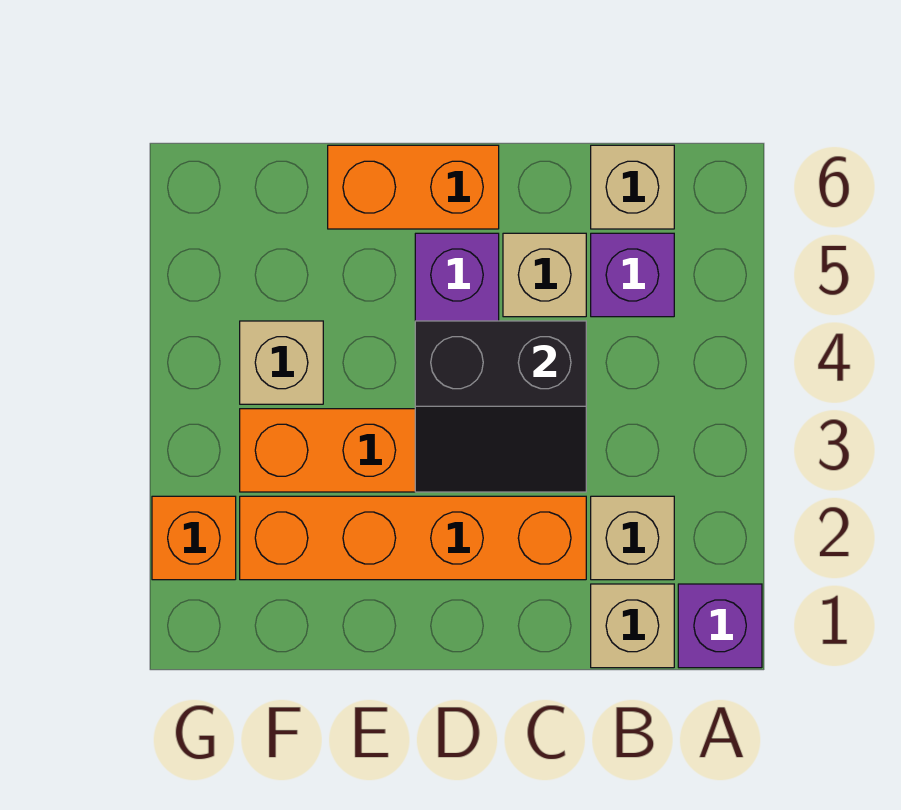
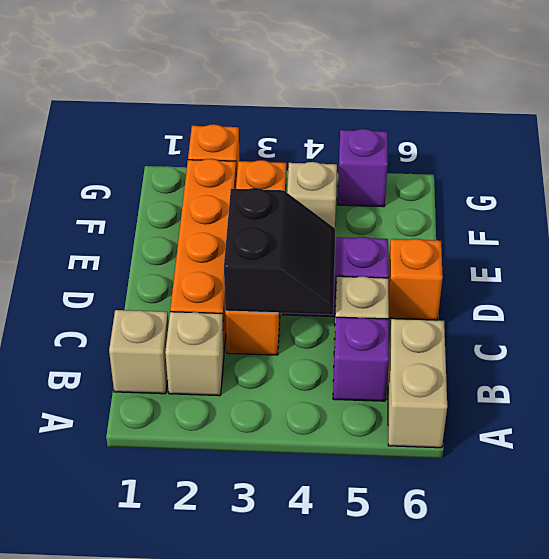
purple brick A1 level 1 -> purple brick G5 level 1
tan brick B6 level 1 -> tan brick A6:B6 level 1
black slope C3:D4 level 2 top 4 -> black slope C3:D4 level 2 top 3
orange brick D6:E6 level 1 -> orange brick D6 level 1

